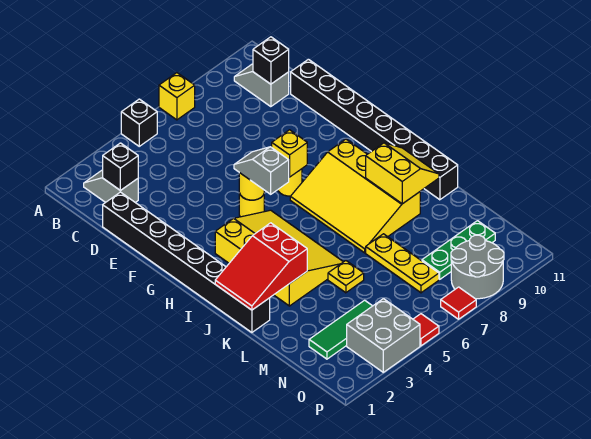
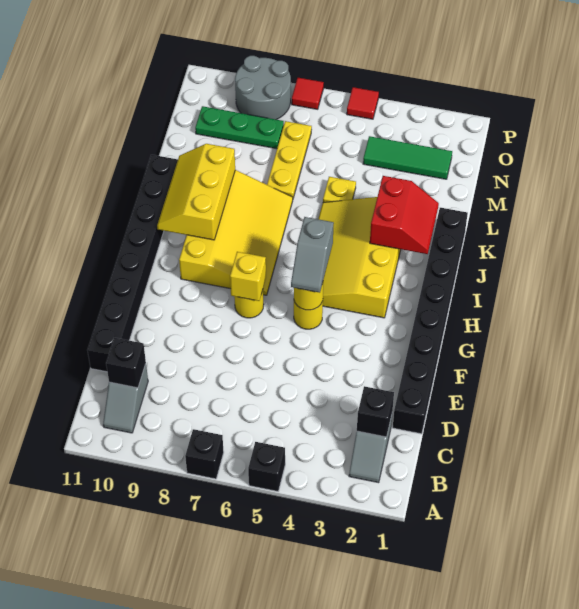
yellow brick A7 level 1 -> black brick A7 level 1
red slope J1:K3 level 2 top 3 -> red slope J2:K3 level 2 top 3
yellow slope J9:K10 level 2 top 9 -> yellow slope I9:K10 level 2 top 9
grey brick O3:P4 level 1 -> none

